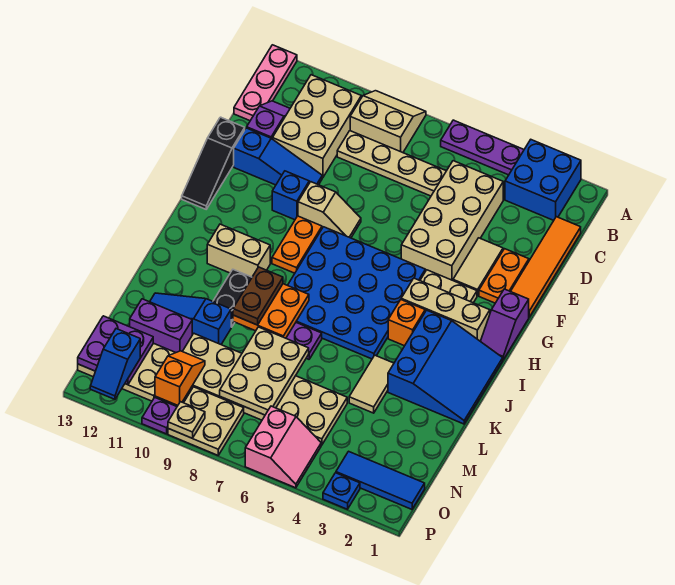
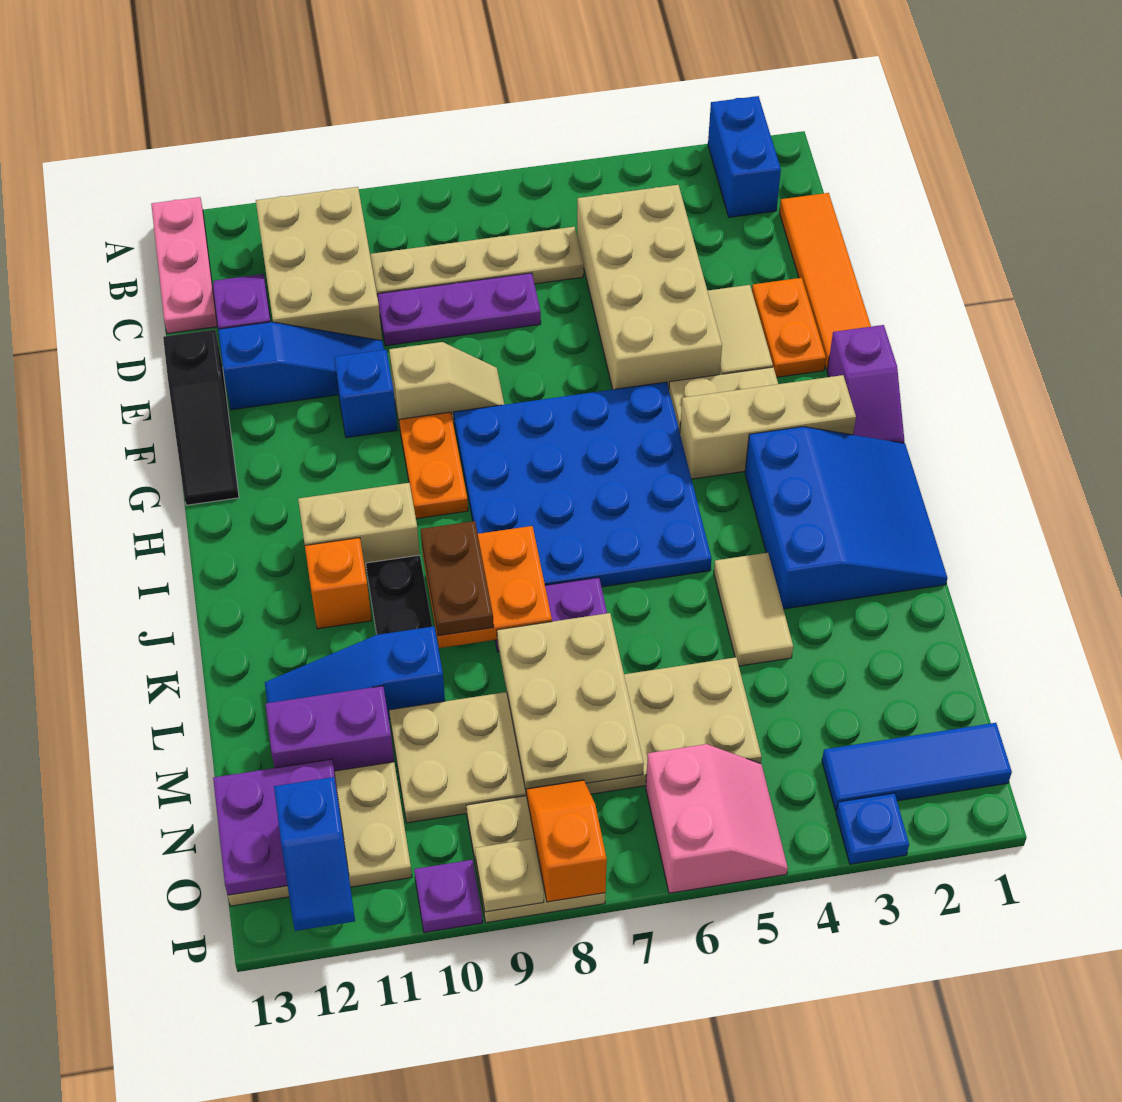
blue brick A2:B3 level 1 -> blue brick A2:B2 level 1
purple plate A4:A6 level 1 -> purple plate D7:D9 level 1
tan slope A8:B9 level 1 top B -> none
orange brick I4 level 1 -> orange brick J11 level 1
orange slope N10:O10 level 2 top O -> orange slope O8:P8 level 2 top P

